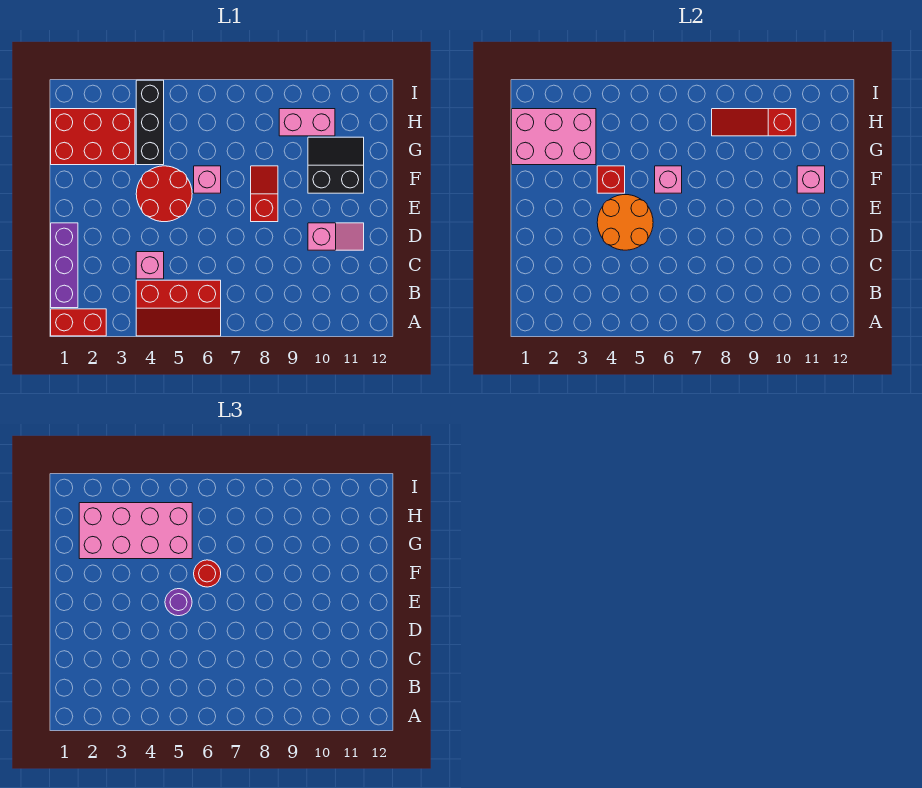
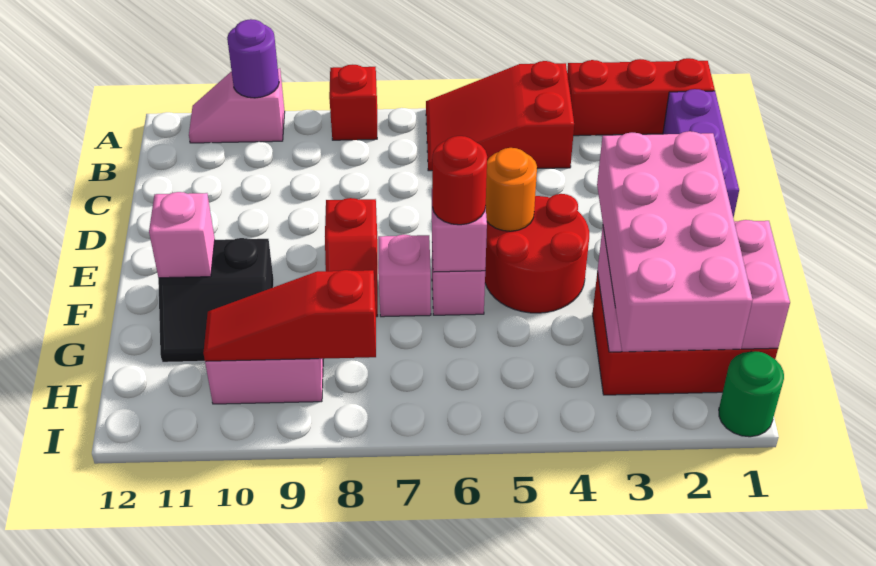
red brick A1:A2 level 1 -> red brick A1:A3 level 1
red slope A4:B6 level 1 top B -> red slope A4:B6 level 1 top 4
pink brick C4 level 1 -> pink brick F7 level 1
orange round brick D4:E5 level 2 -> orange round brick E5 level 2
pink slope D10:D11 level 1 top 10 -> pink slope A10:A11 level 1 top 10
purple round brick E5 level 3 -> purple round brick A10 level 2
red brick F4 level 2 -> red brick A8 level 1
pink brick G2:H5 level 3 -> pink brick F2:I3 level 3
black brick G4:I4 level 1 -> none
red slope H8:H10 level 2 top 10 -> red slope H8:H10 level 2 top 8
none -> green round brick I1 level 1

